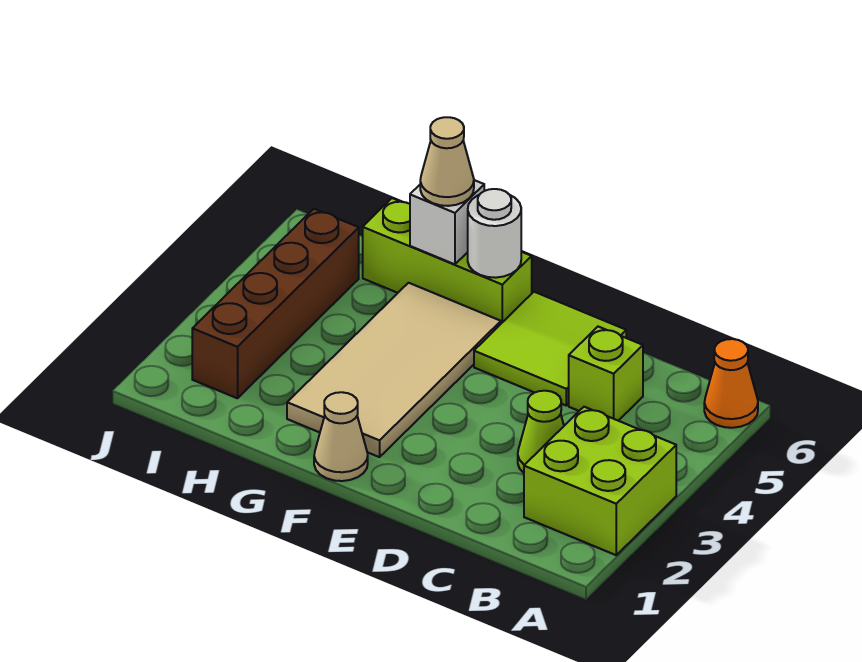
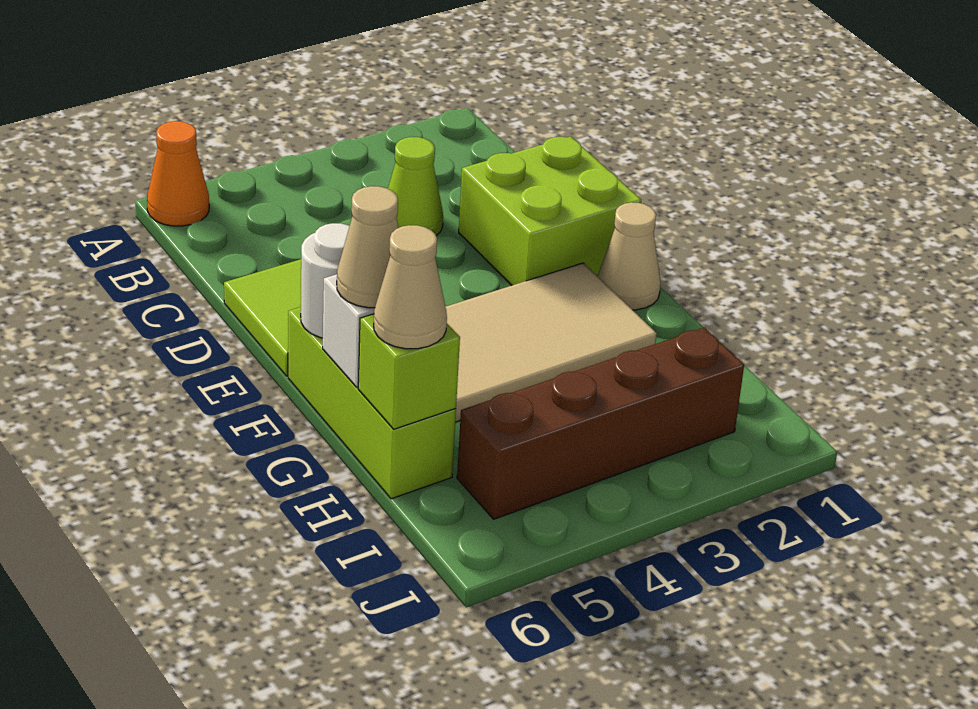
lime brick A2:B3 level 1 -> lime brick D1:E2 level 1
lime brick C5 level 1 -> lime brick H6 level 2
none -> tan cone H6 level 3

